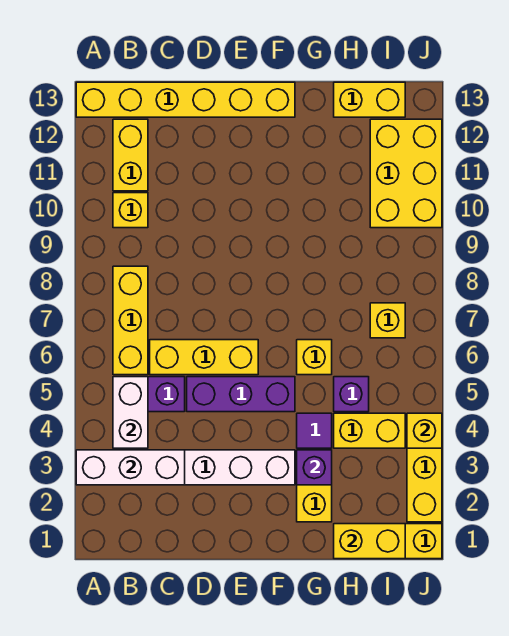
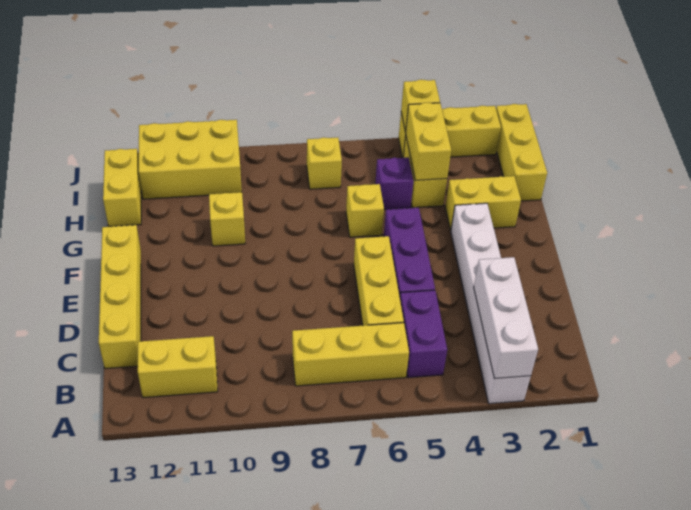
yellow brick A13:F13 level 1 -> yellow brick C13:F13 level 1
white brick B4:B5 level 2 -> none
yellow brick B10 level 1 -> yellow brick G10 level 1
purple brick G3 level 2 -> none
purple tile G4 level 1 -> none
yellow brick H1:I1 level 2 -> yellow brick H4:I4 level 2

